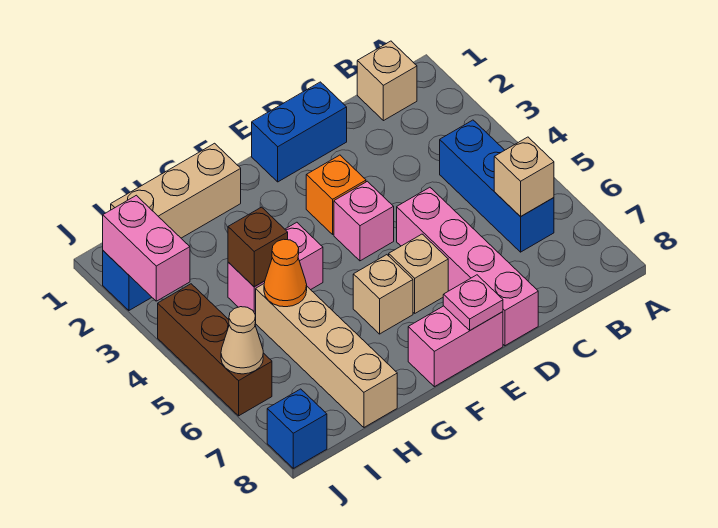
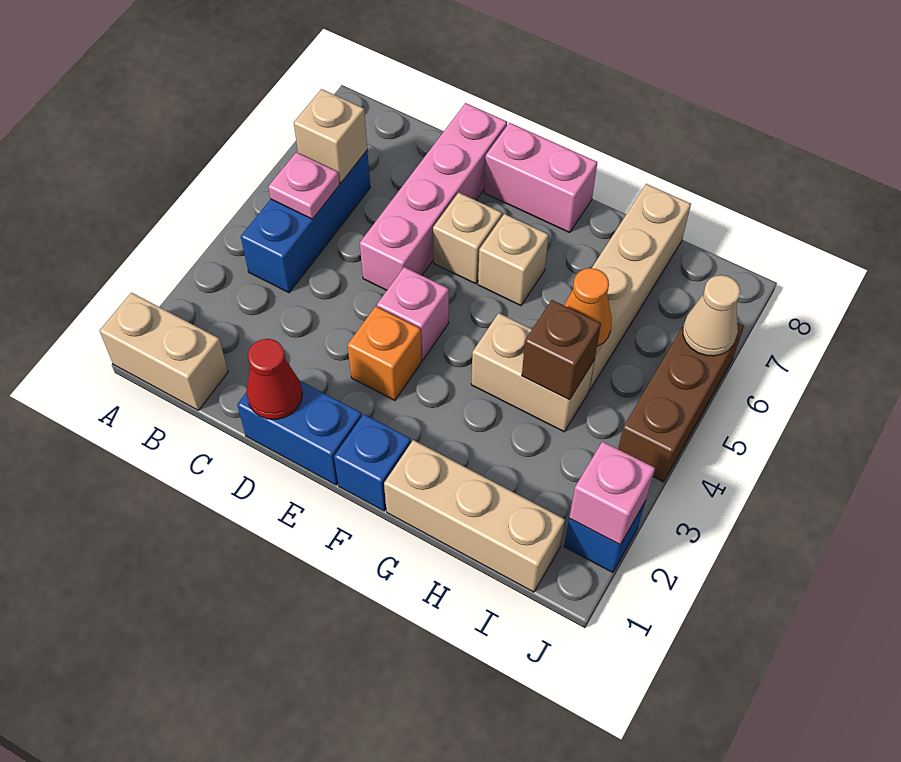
tan brick B1 level 1 -> tan brick A1:B1 level 1
none -> red cone D1 level 2
pink plate E8 level 2 -> pink plate B5 level 2
pink brick G4:H4 level 1 -> tan brick G4:H4 level 1
pink brick J2:J3 level 2 -> pink brick J2 level 2
blue brick J8 level 1 -> blue brick F1 level 1

